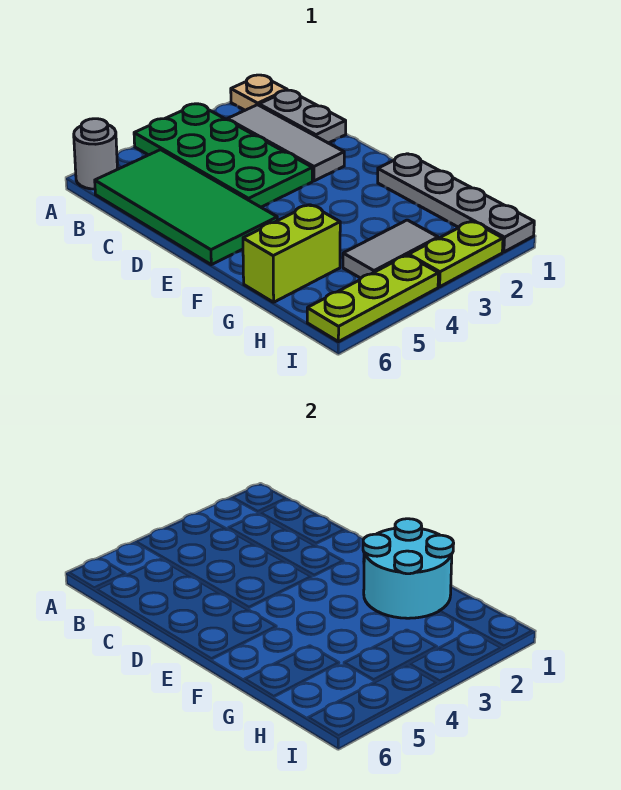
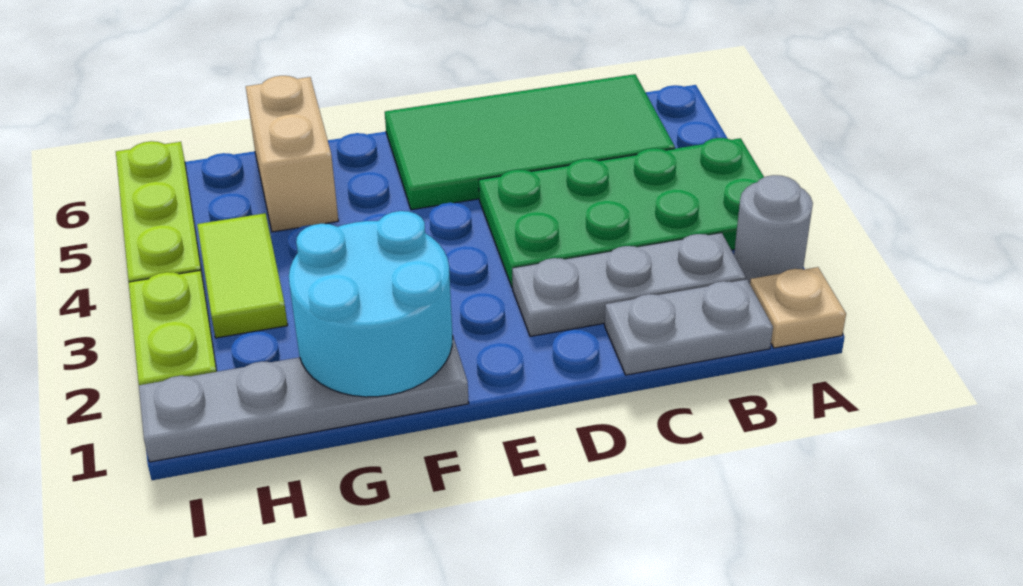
grey round brick A6 level 1 -> grey round brick A2 level 1
grey tile B2:D2 level 1 -> grey plate B2:D2 level 1
lime brick G5:G6 level 1 -> tan brick G5:G6 level 1
grey tile H3:H4 level 1 -> lime tile H3:H4 level 1

